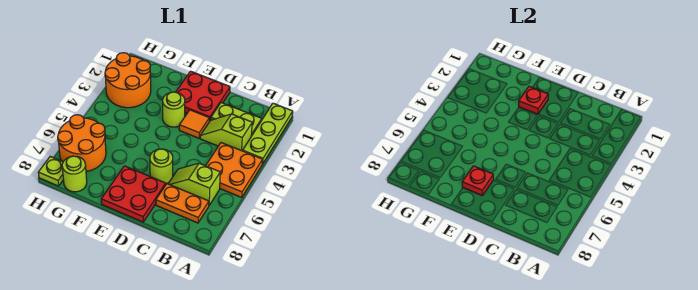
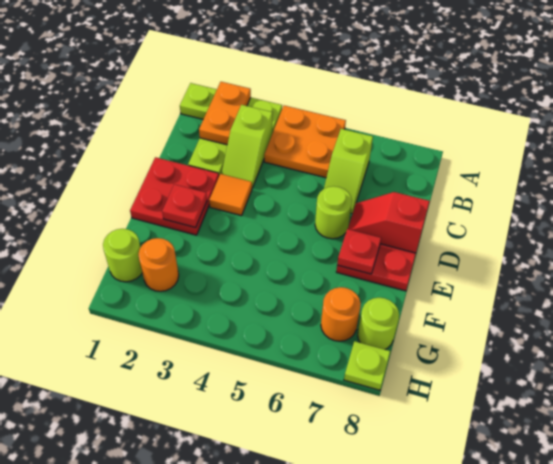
orange plate B7:C7 level 1 -> orange plate A2:B2 level 2
none -> red slope D7:D8 level 2 top 8
lime round brick E3 level 1 -> lime round brick G1 level 1
orange round brick G2:H3 level 1 -> orange round brick G2 level 1
orange round brick G6:H7 level 1 -> orange round brick G7 level 1

